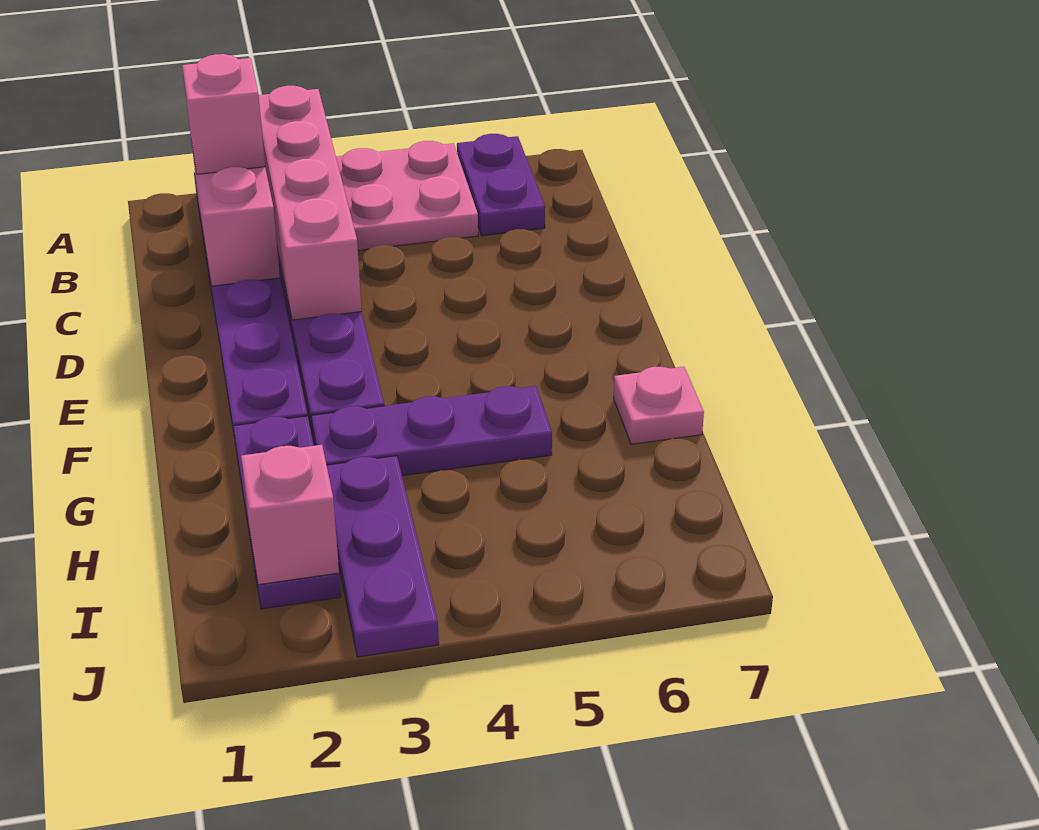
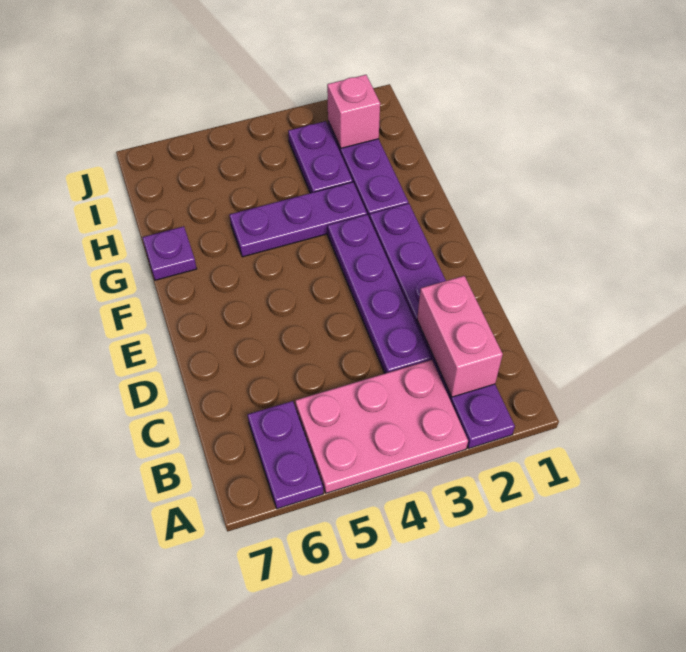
pink brick A3:D3 level 2 -> none
pink brick B2 level 3 -> none
pink plate G7 level 1 -> purple plate G7 level 1
purple plate H3:J3 level 1 -> purple plate H3:I3 level 1

